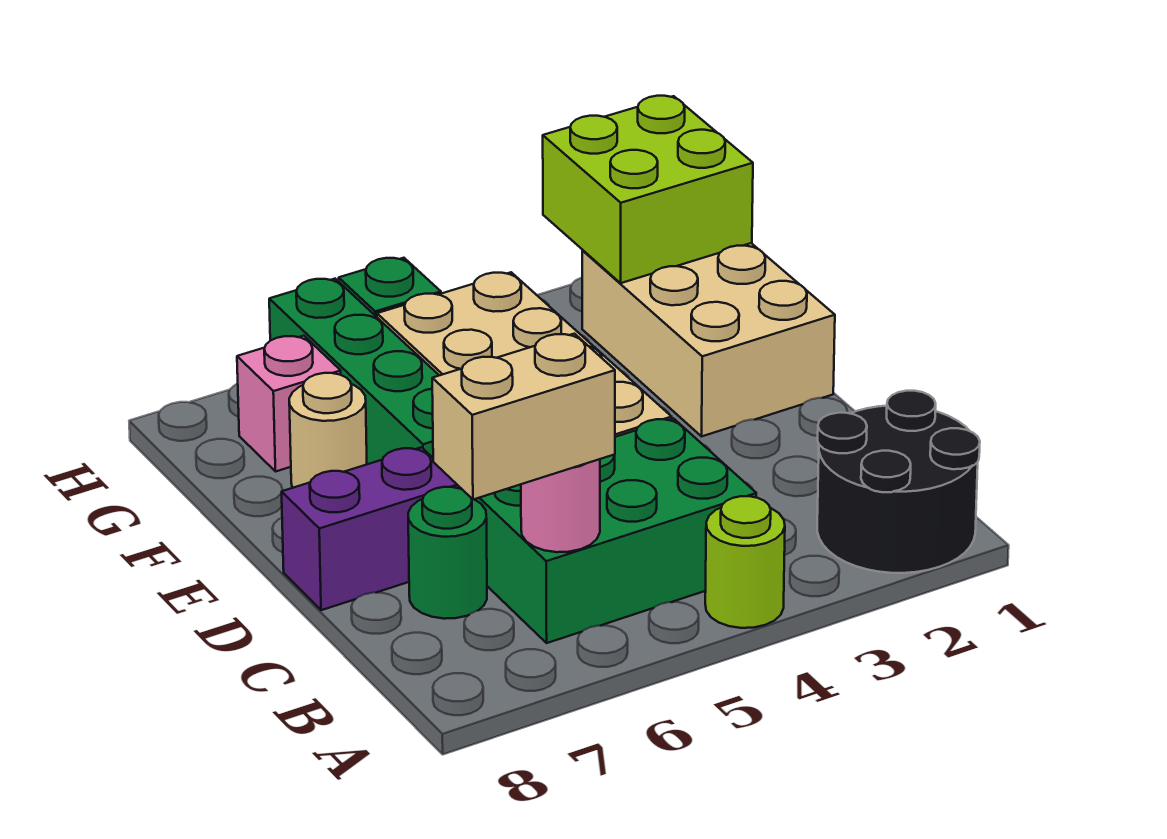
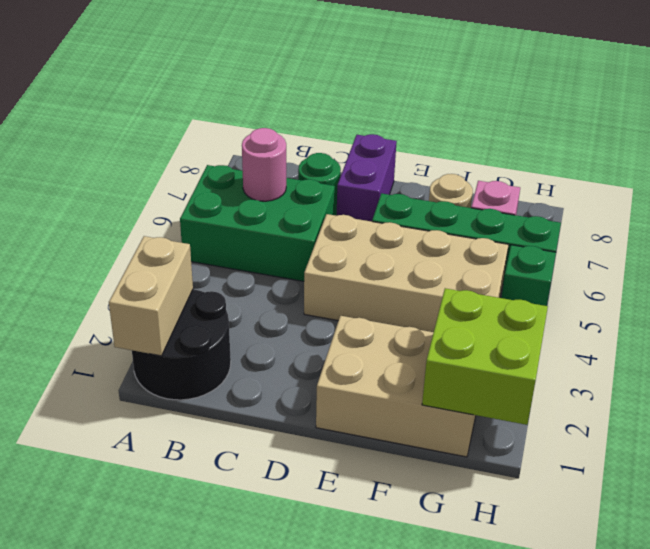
lime round brick A4 level 1 -> none
green brick B4:C6 level 1 -> green brick A5:C6 level 1
tan brick B6:B7 level 3 -> tan brick A1:A2 level 2

